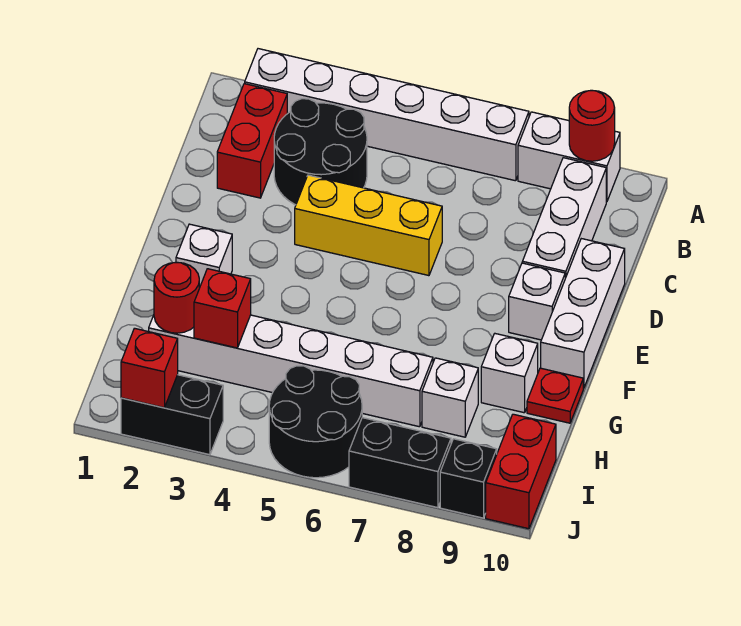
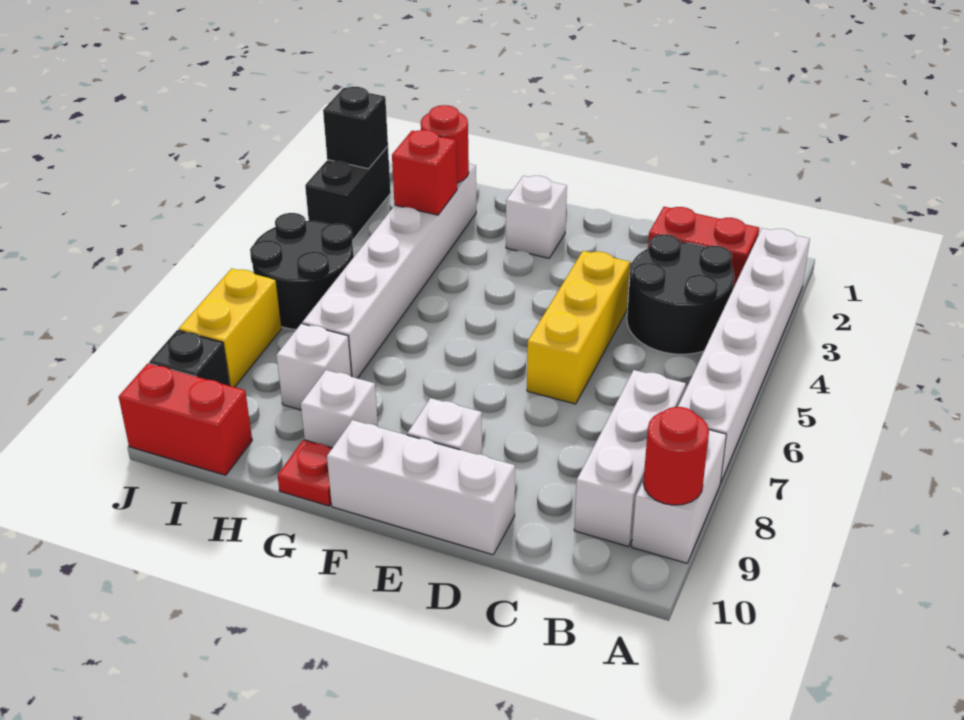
white brick B9:D9 level 1 -> white brick B7:B9 level 1
red brick J2 level 2 -> black brick J2 level 2
black brick J7:J8 level 1 -> yellow brick J7:J8 level 1

